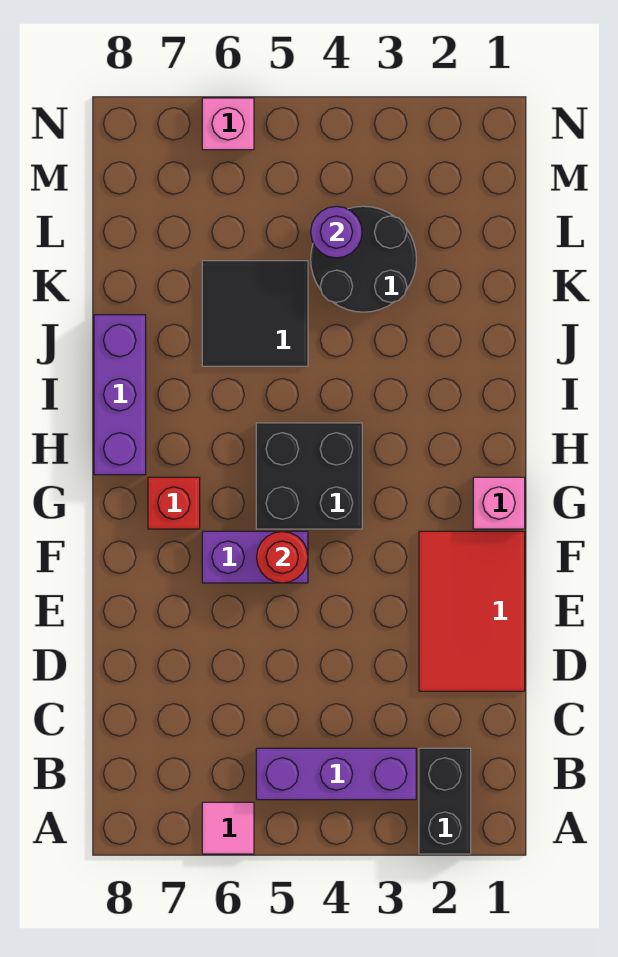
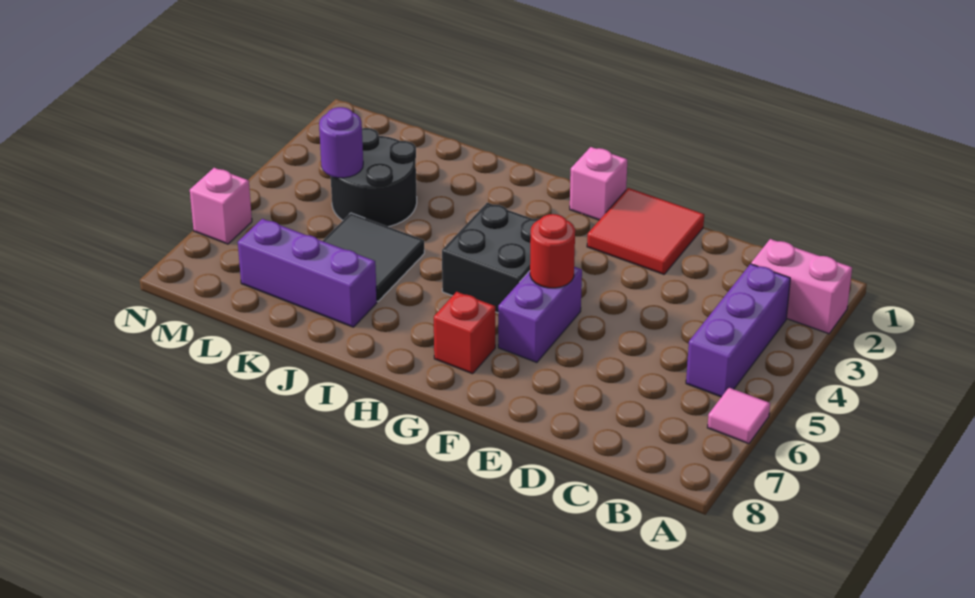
black brick A2:B2 level 1 -> pink brick A2:B2 level 1
red tile D1:F2 level 1 -> red tile E1:F2 level 1
purple brick H8:J8 level 1 -> purple brick J7:L7 level 1

